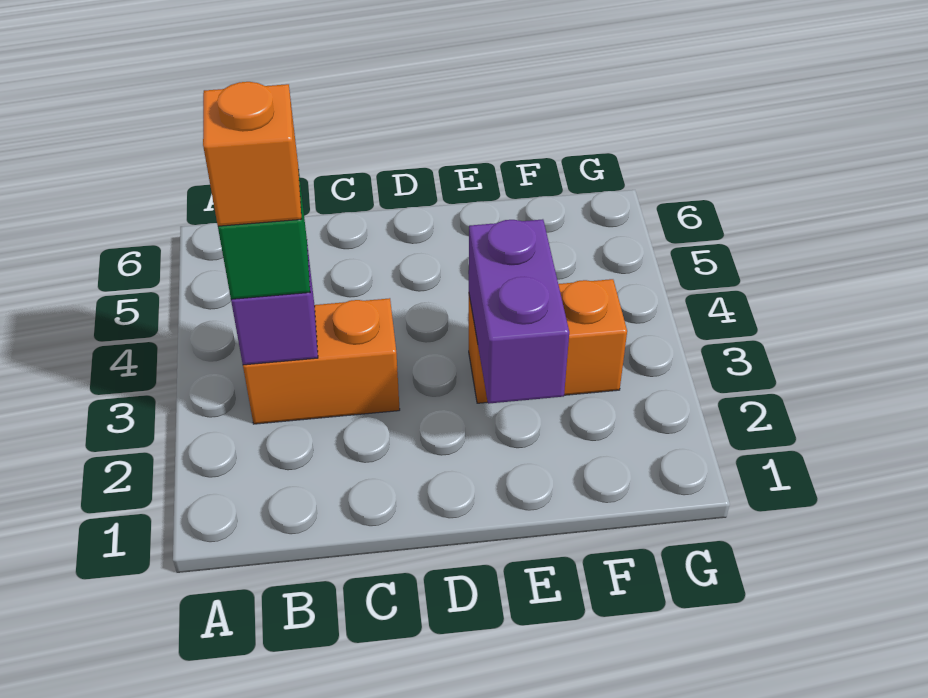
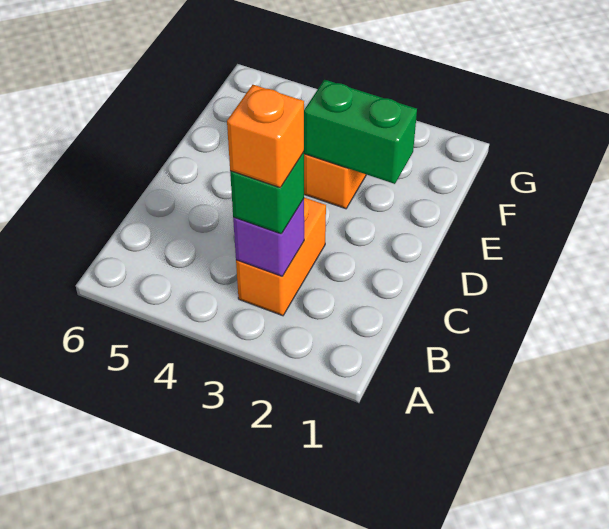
purple brick E2:E3 level 2 -> green brick E2:E3 level 2

